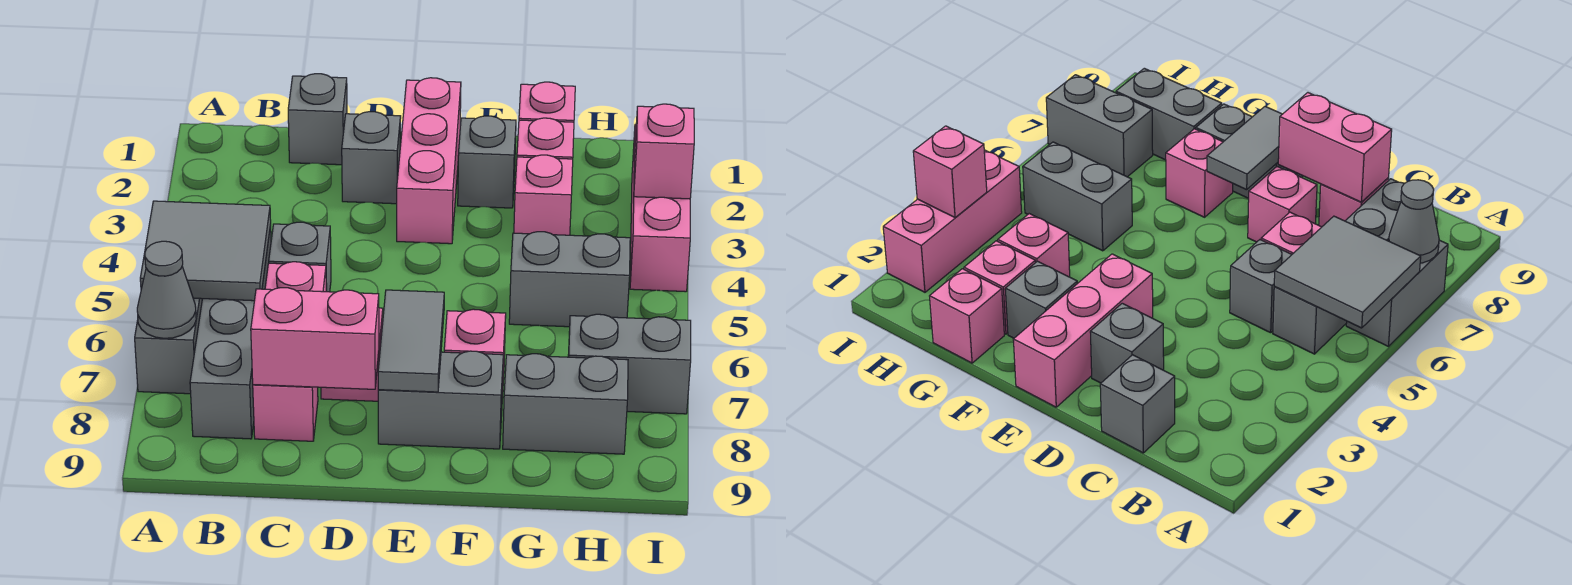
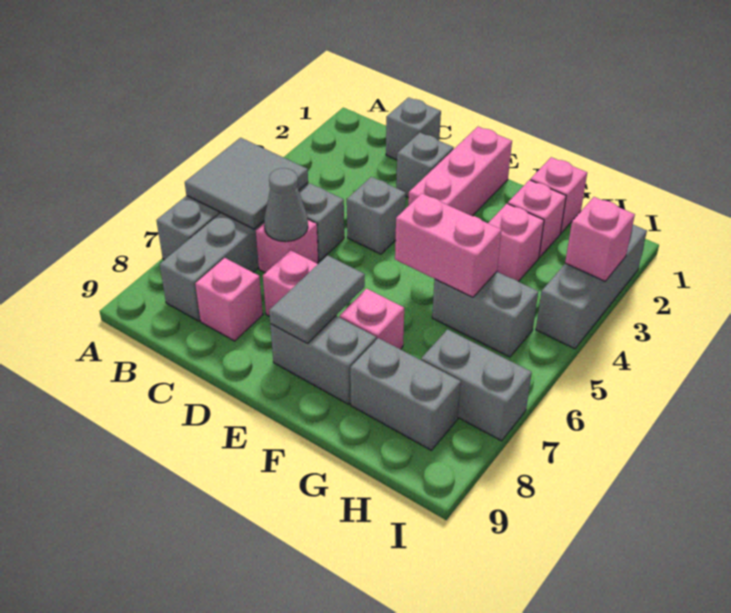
grey cone A7 level 2 -> grey cone C6 level 2
pink brick C8:D8 level 2 -> pink brick F5:G5 level 2
grey brick F2 level 1 -> grey brick D4 level 1
pink brick I2:I4 level 1 -> grey brick I2:I4 level 1

